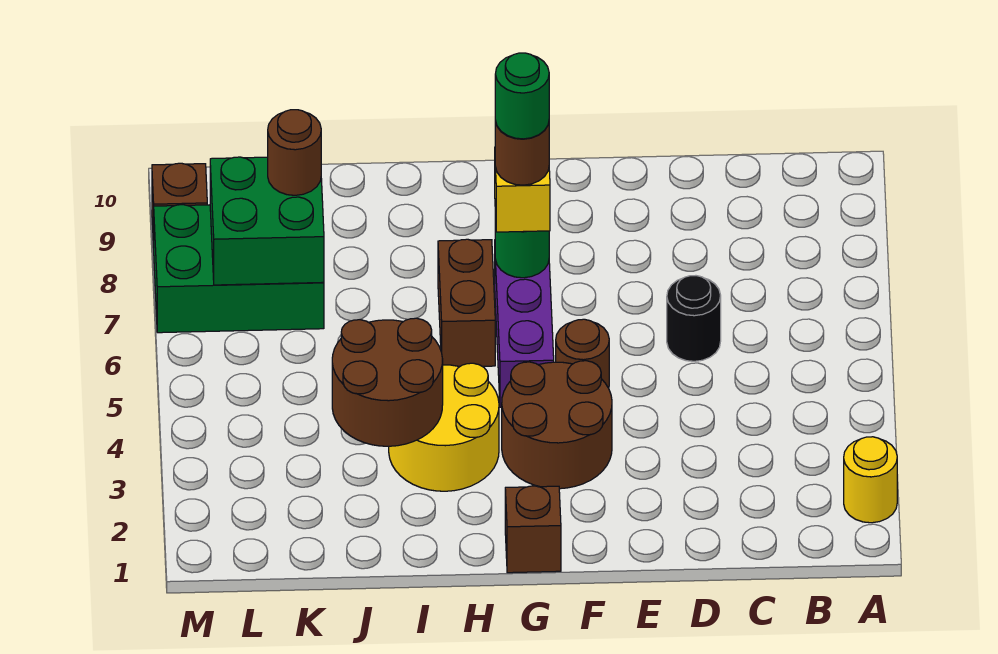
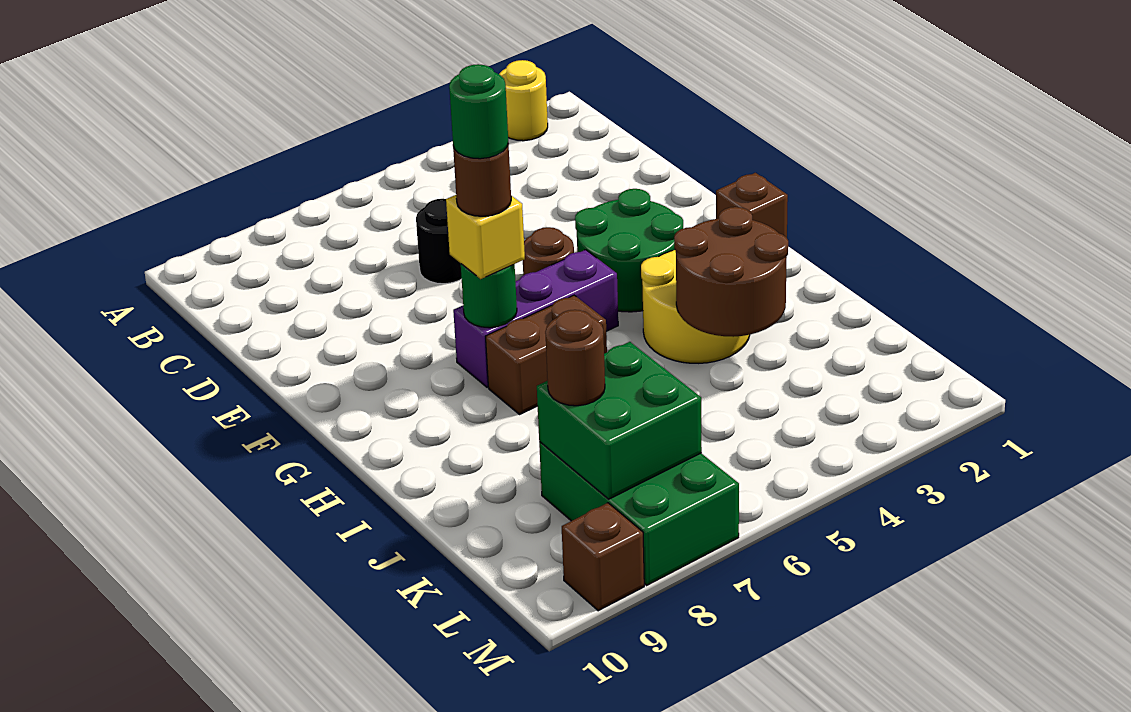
brown round brick F3:G4 level 1 -> green round brick F3:G4 level 1

